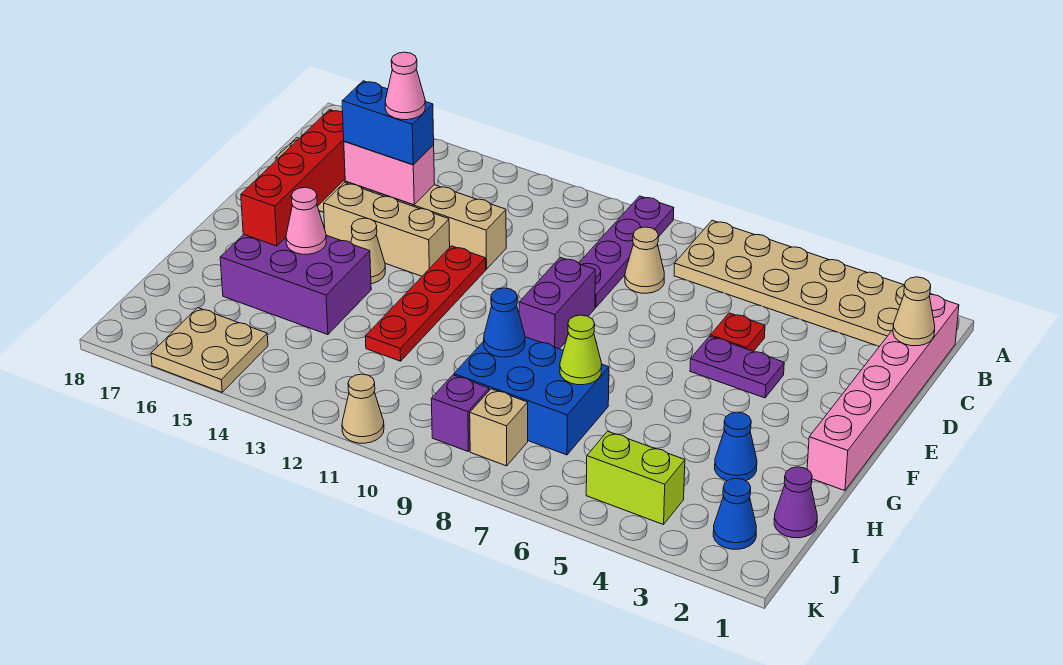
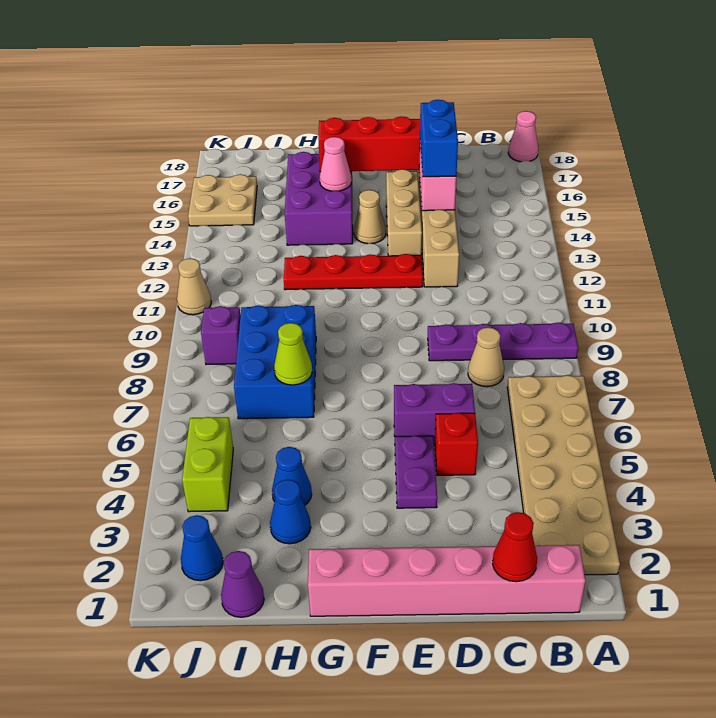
tan cone C1 level 2 -> red cone C1 level 2
red plate D5 level 1 -> red brick D5 level 1
pink cone D14 level 4 -> pink cone A18 level 1
purple brick E9:F9 level 1 -> purple brick D6:E6 level 1
blue cone H9 level 2 -> blue cone H4 level 1
tan brick J8 level 1 -> none

